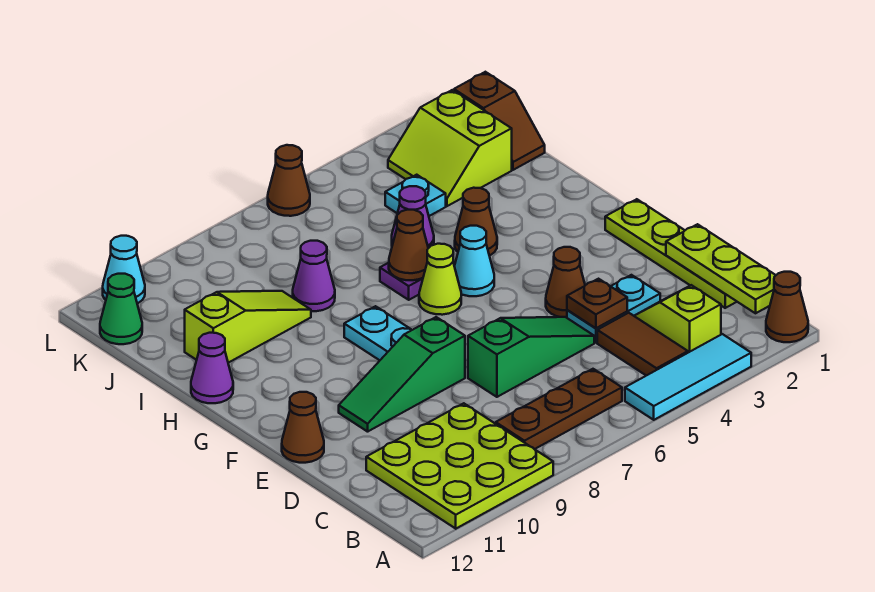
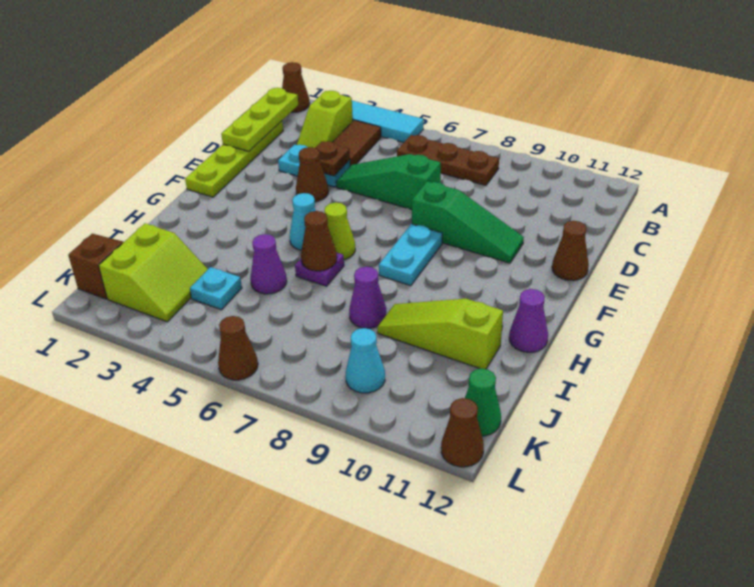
lime plate A9:C11 level 1 -> none
brown cone H4 level 1 -> brown cone L12 level 1
cyan cone L11 level 1 -> cyan cone K9 level 1

